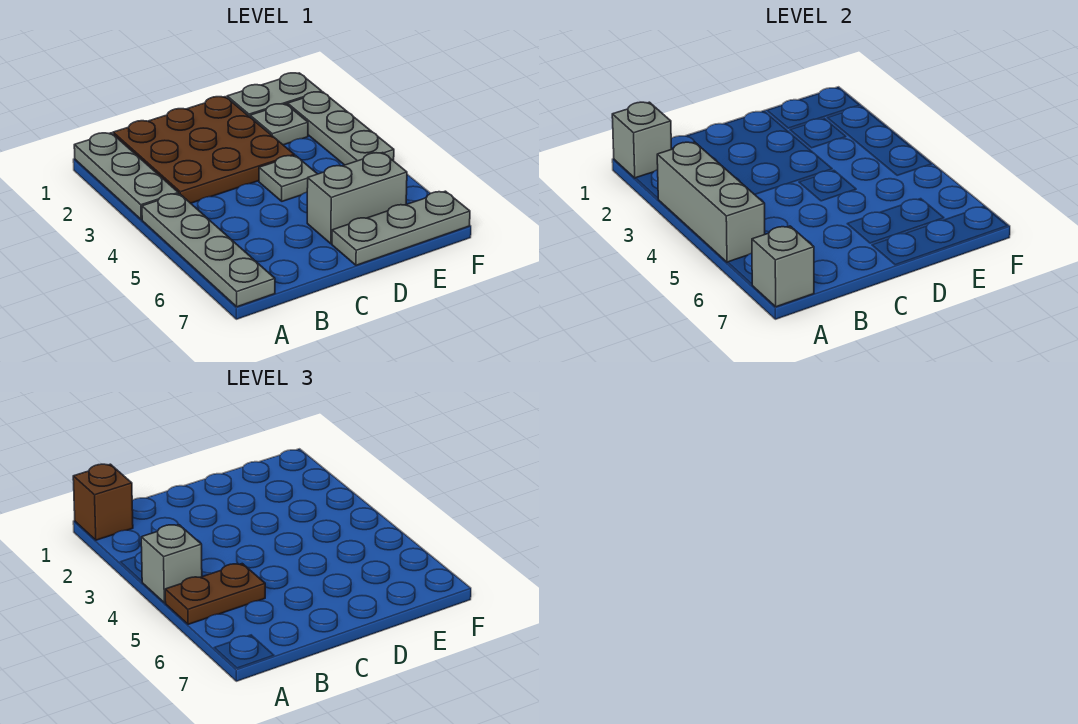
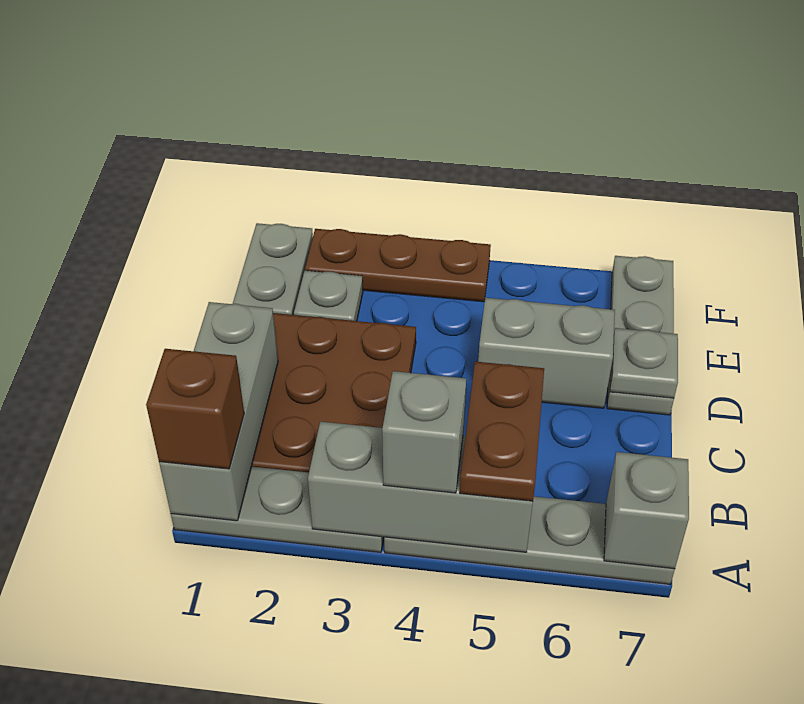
grey brick A1 level 2 -> grey brick A1:C1 level 2
grey plate D4 level 1 -> grey plate D7 level 2
grey brick D6:E6 level 1 -> grey brick D5:D6 level 1
grey plate F2:F4 level 1 -> brown plate F2:F4 level 1

